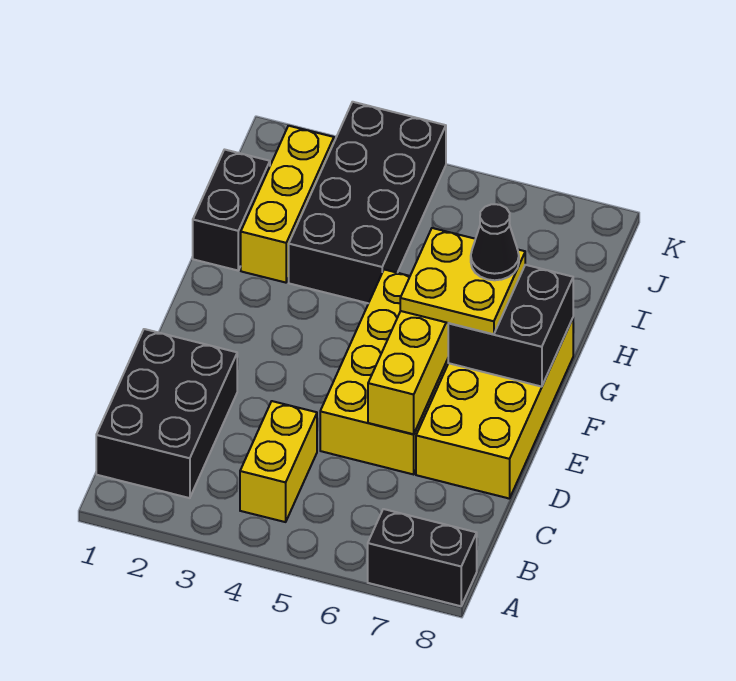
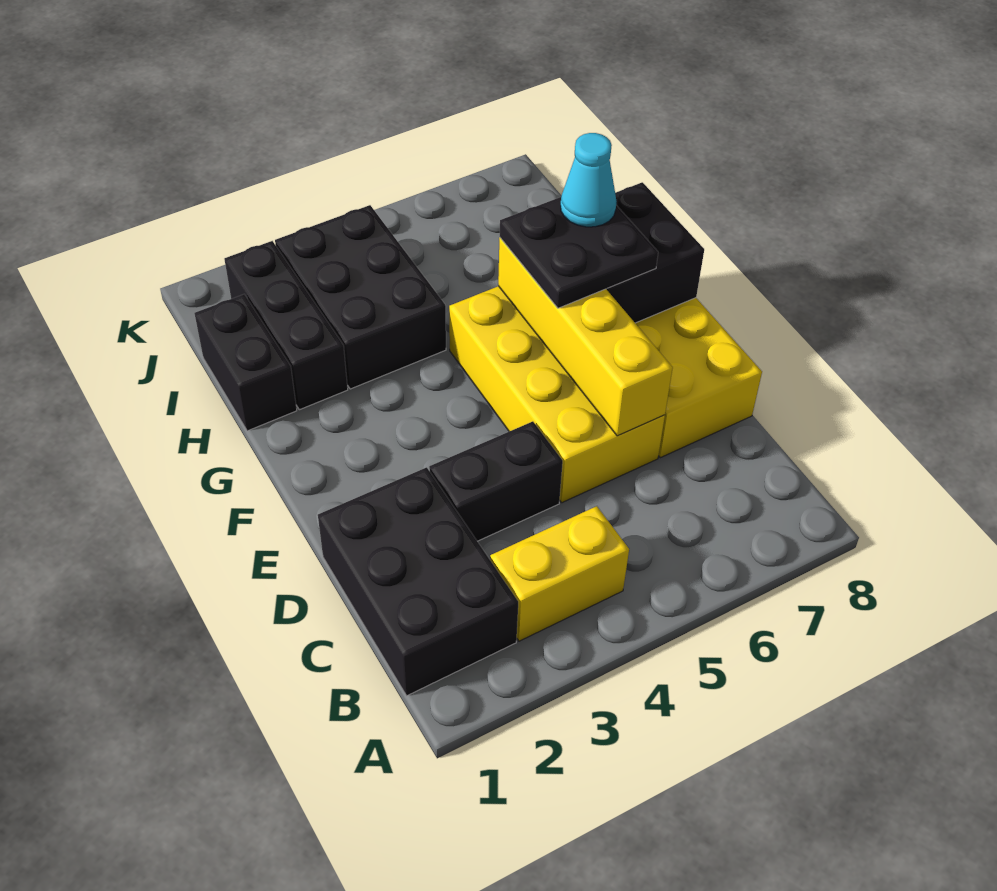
black brick A7:A8 level 1 -> black brick D3:D4 level 1
yellow brick B4:C4 level 1 -> yellow brick B3:B4 level 1
yellow plate F6:G7 level 3 -> black plate F6:G7 level 3
black cone G7 level 4 -> cyan cone G7 level 4
yellow brick H2:J2 level 1 -> black brick H2:J2 level 1
black brick H3:K4 level 1 -> black brick H3:J4 level 1

